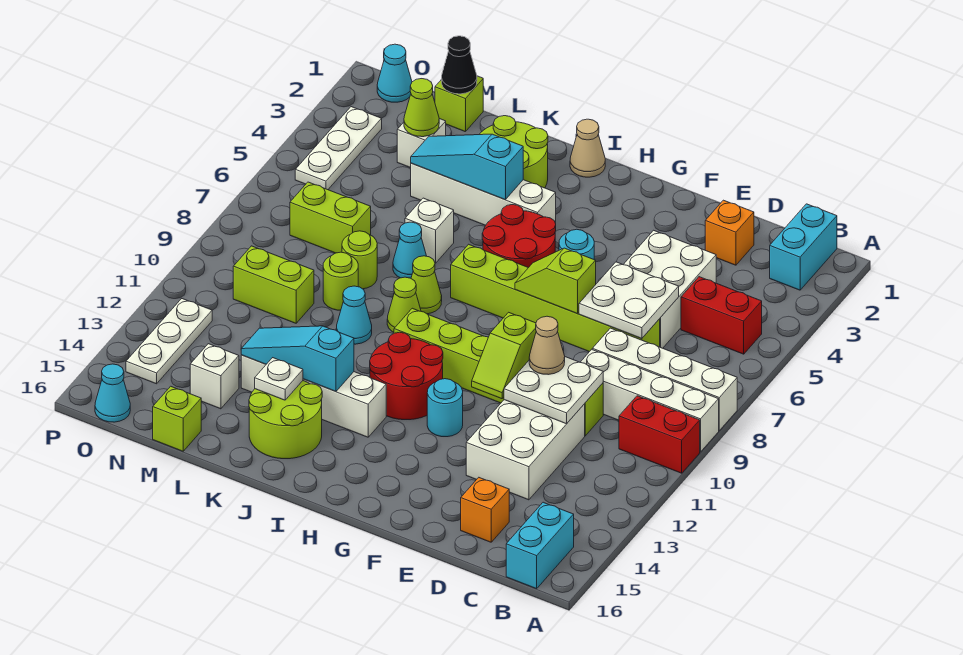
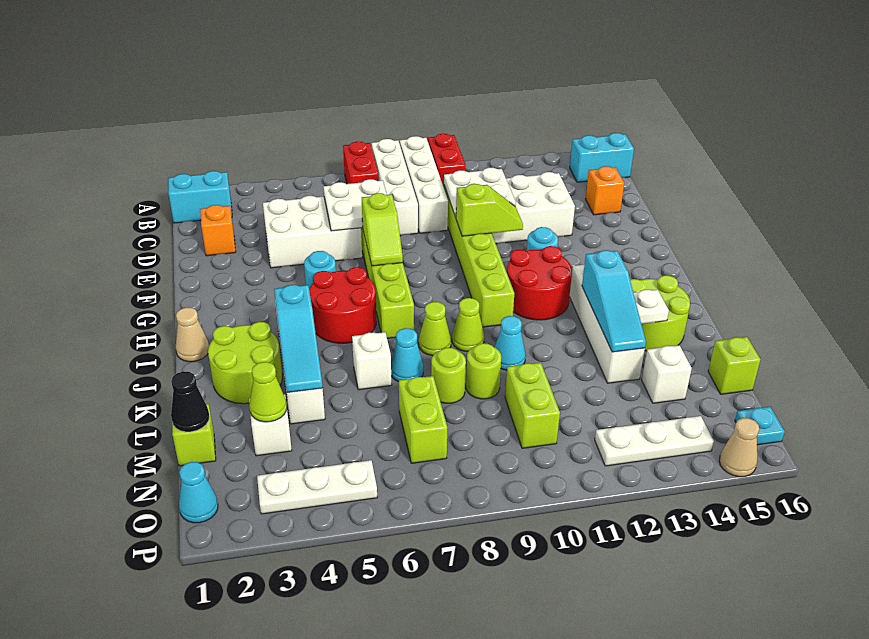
red brick B5:C5 level 1 -> red brick A7:B7 level 1
tan cone E10 level 3 -> tan cone P15 level 1
cyan cone O16 level 1 -> cyan plate O16 level 1

